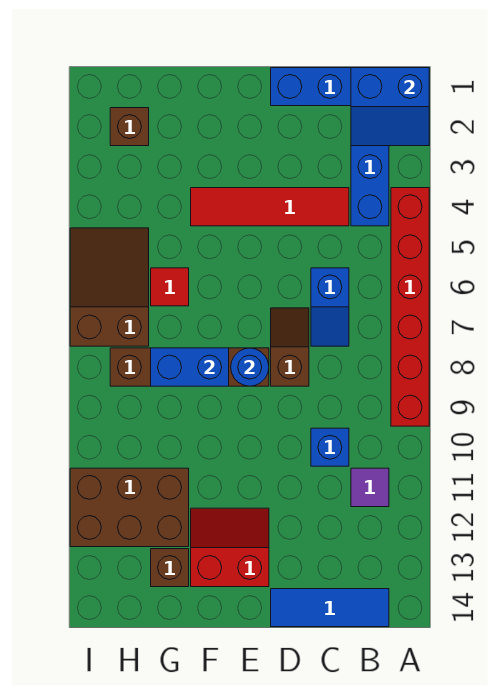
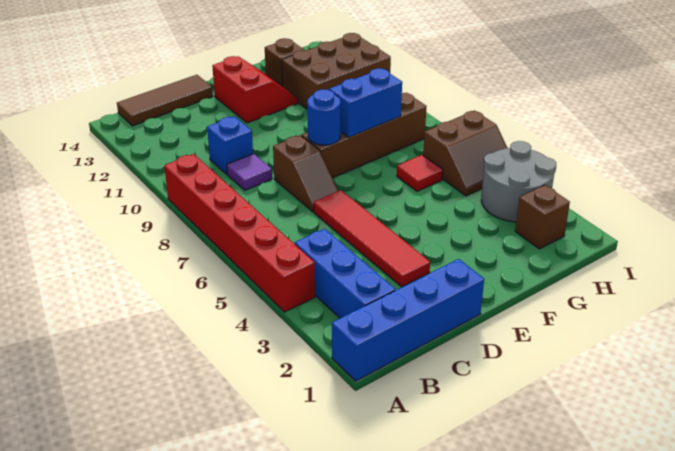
blue slope A1:B2 level 2 top 1 -> none
purple tile B11 level 1 -> purple tile C9 level 1
blue tile B14:D14 level 1 -> brown tile B14:D14 level 1
red tile C4:F4 level 1 -> red tile D3:D6 level 1
blue slope C6:C7 level 1 top 6 -> none
red slope E12:F13 level 1 top 13 -> red slope E12:F13 level 1 top E
none -> grey round brick H3:I4 level 1
brown slope H5:I7 level 1 top 7 -> brown slope H5:I6 level 1 top 6

